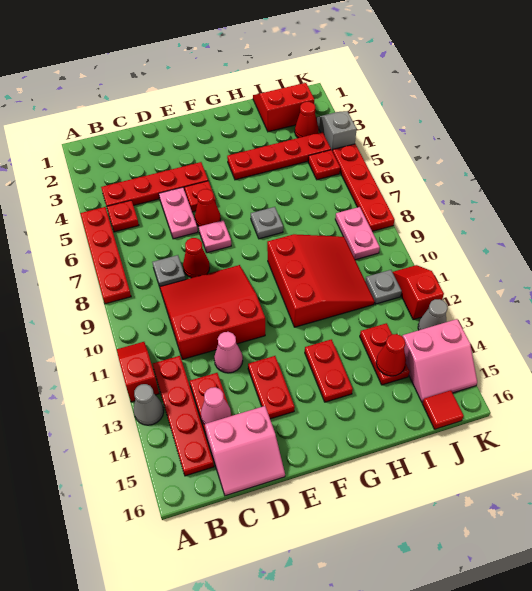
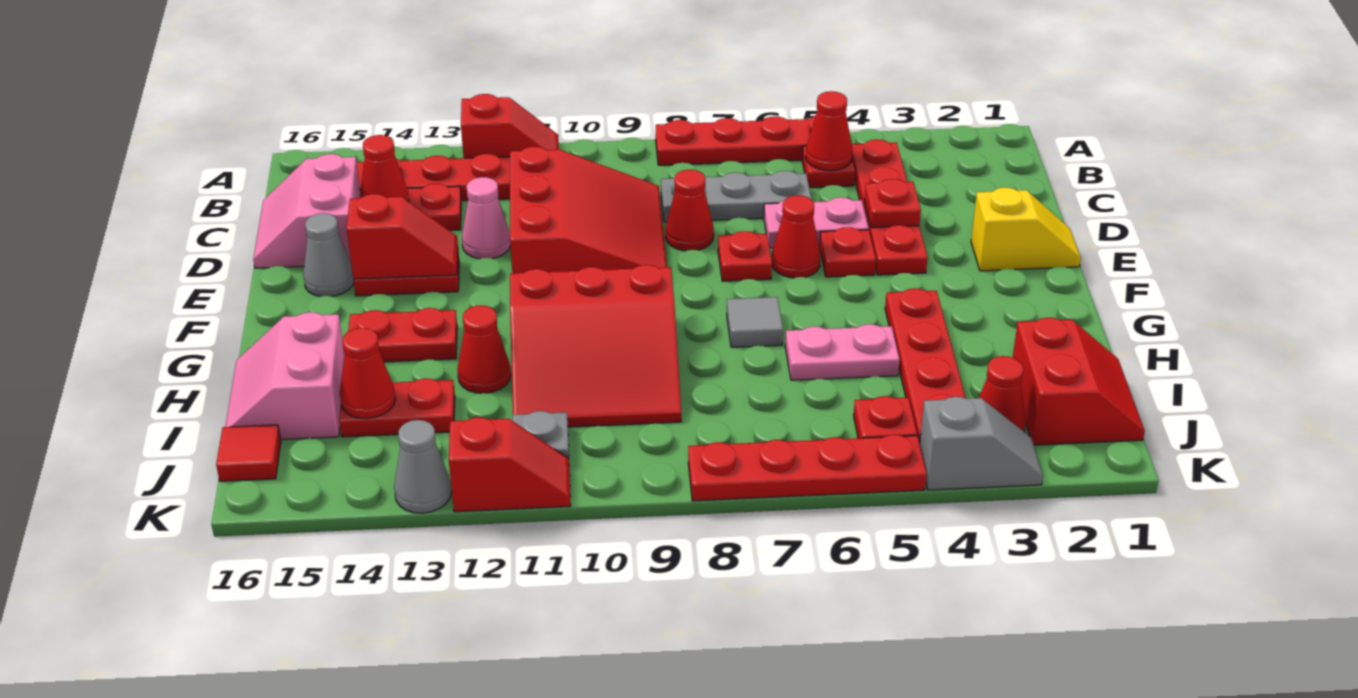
grey cone A13 level 1 -> grey cone E15 level 1
none -> red cone B5 level 2
grey plate C8 level 1 -> grey plate C6:C8 level 1
pink cone C14 level 2 -> red cone C14 level 2
none -> red plate D4 level 2
none -> yellow slope E1:E2 level 1 top 2
pink plate E7 level 1 -> red plate E7 level 1
none -> red slope E13:E14 level 2 top 14
grey plate G7 level 1 -> grey tile G7 level 1
none -> red cone H12 level 1
pink plate J8:J9 level 1 -> pink plate H5:H6 level 1
pink slope J14:K15 level 1 top 14 -> pink slope H15:I16 level 1 top 15

